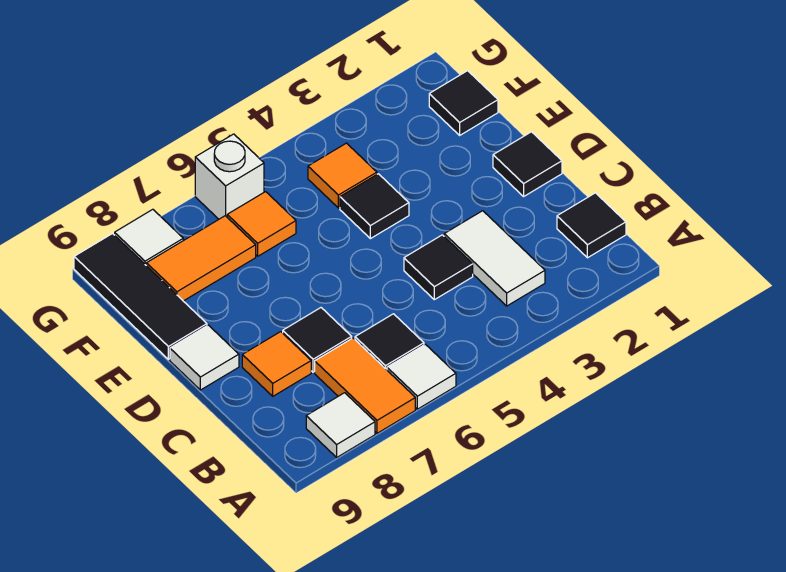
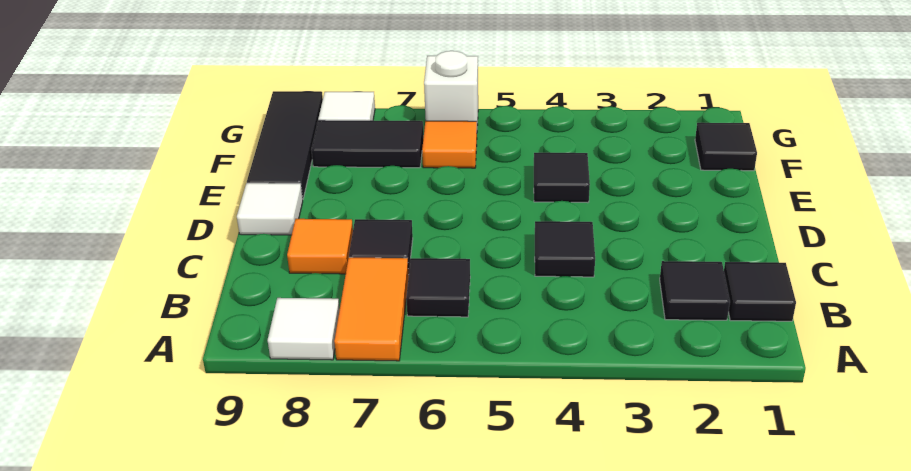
white tile A6 level 1 -> none
white tile B3:C3 level 1 -> none
black tile D1 level 1 -> black tile B2 level 1
orange tile F4 level 1 -> none
orange tile F7:F8 level 1 -> black tile F7:F8 level 1

